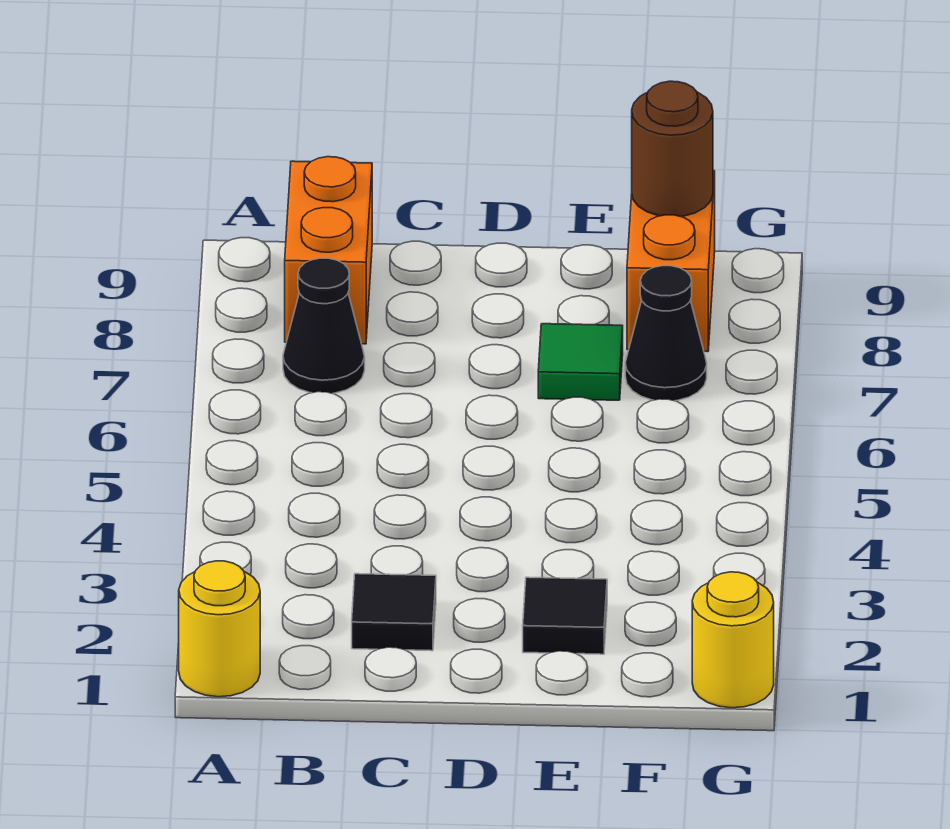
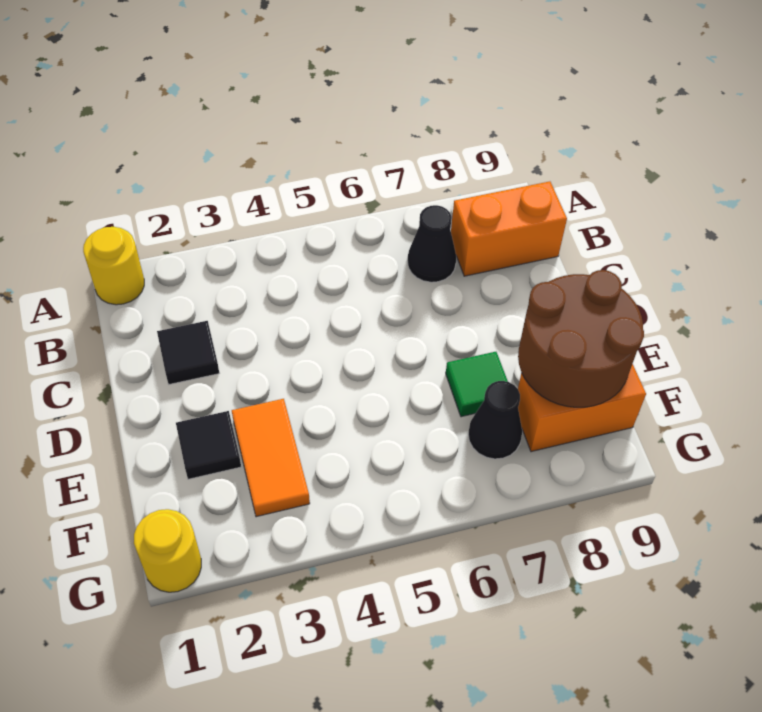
none -> orange tile E3:F3 level 1
brown round brick F9 level 2 -> brown round brick E8:F9 level 2

